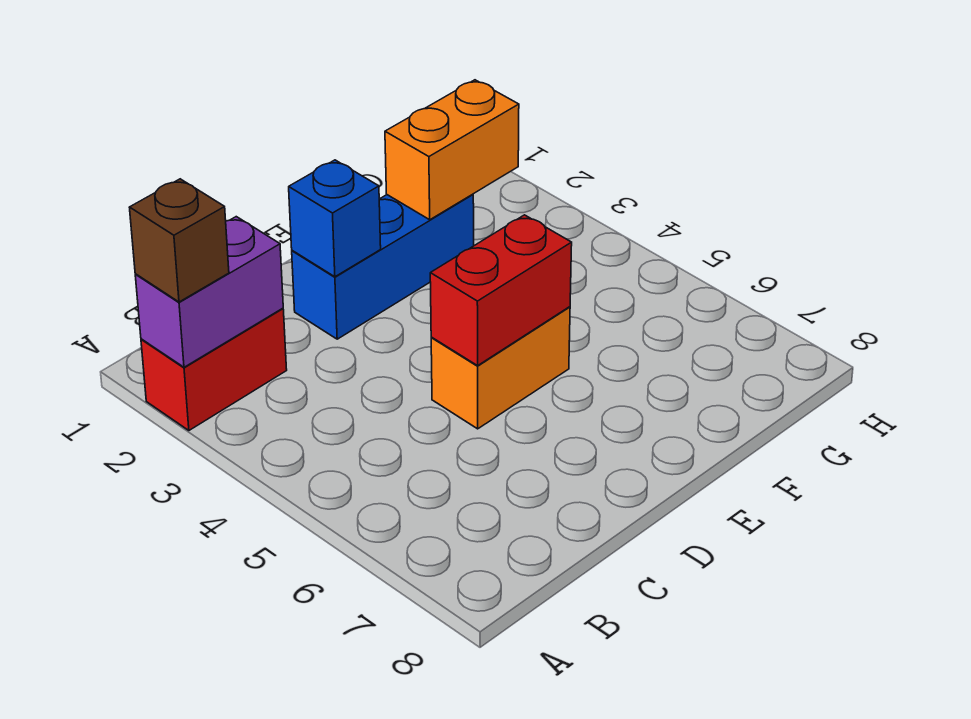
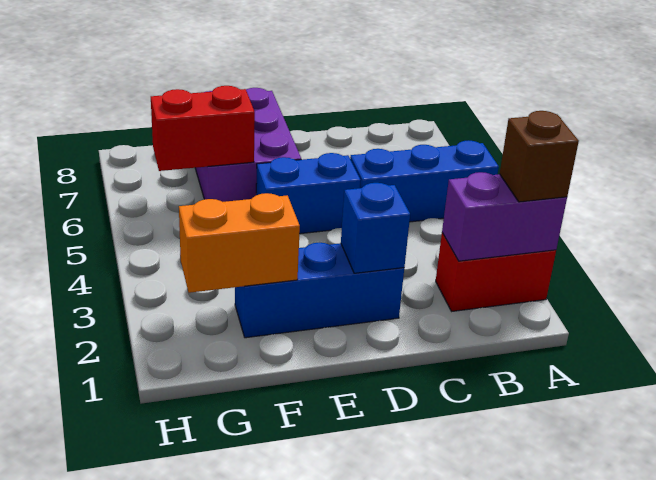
none -> blue brick A5:C5 level 1
orange brick D5:E5 level 1 -> blue brick D5:E5 level 1
red brick D5:E5 level 2 -> red brick F6:G6 level 2
none -> purple brick E6:F8 level 1

